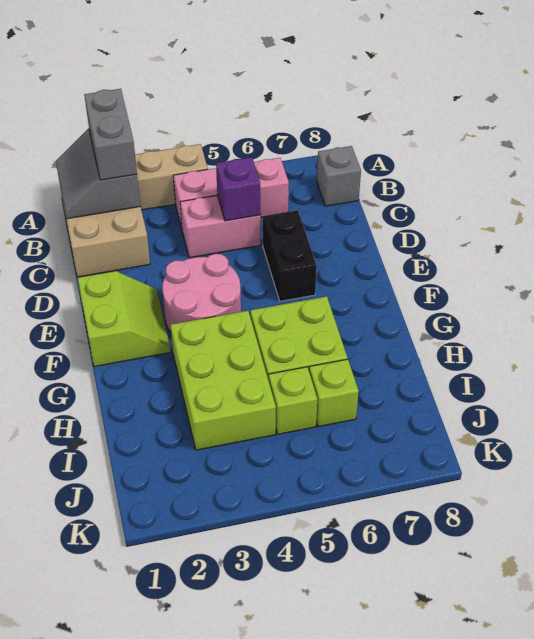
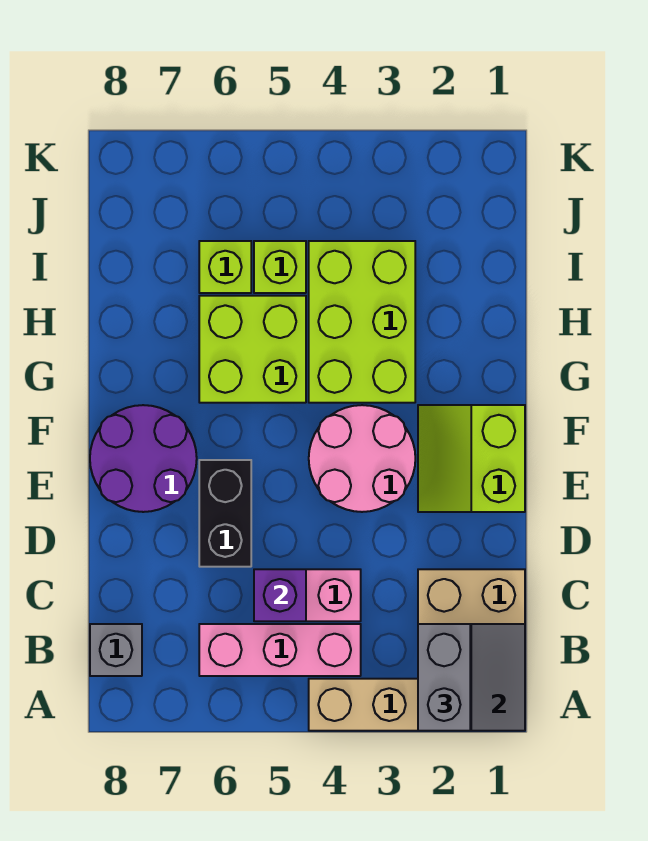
none -> purple round brick E7:F8 level 1

